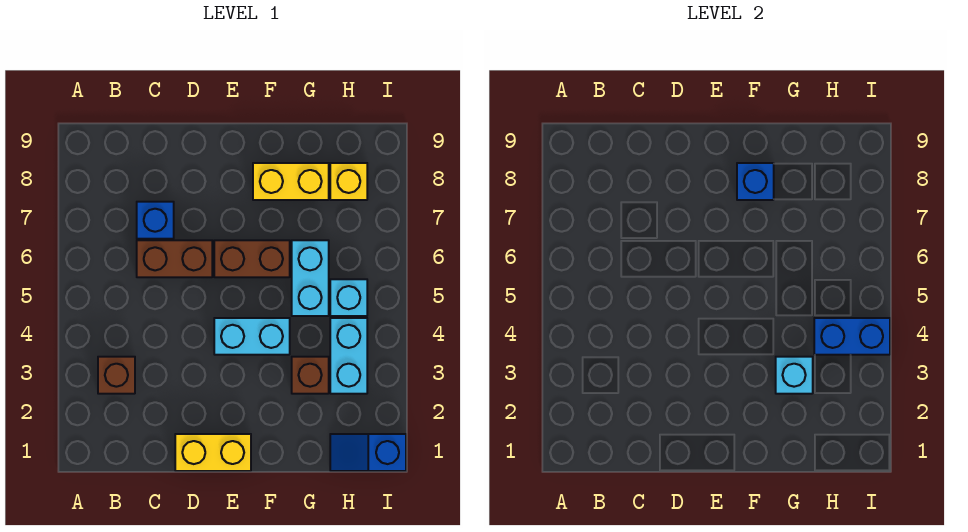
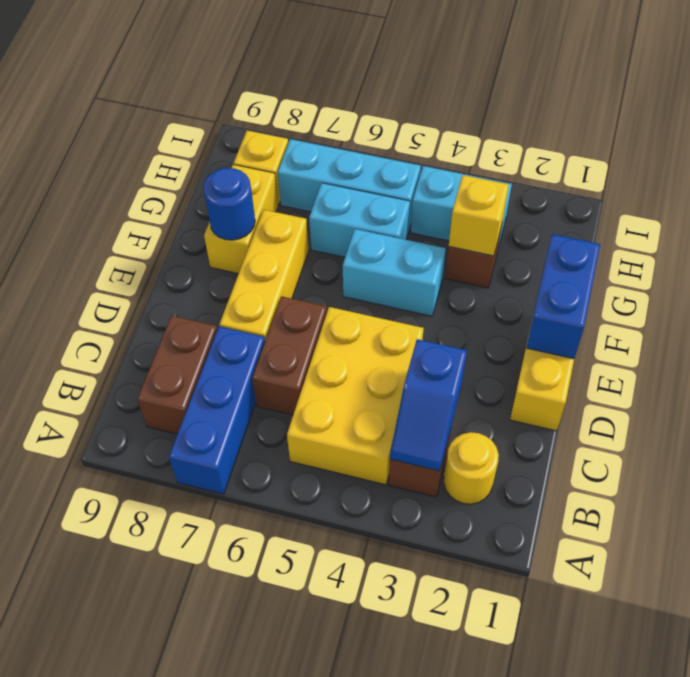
none -> yellow round brick B2 level 1
none -> yellow brick B4:D5 level 1
blue brick C7 level 1 -> blue brick A7:C7 level 1
none -> yellow brick D7:F7 level 1
cyan brick E4:F4 level 1 -> cyan brick F4:F5 level 1
brown brick E6:F6 level 1 -> brown brick B8:C8 level 1
blue brick F8 level 2 -> blue round brick F8 level 2
cyan brick G3 level 2 -> yellow brick G3 level 2
blue slope H1:I1 level 1 top I -> blue slope B3:C3 level 2 top C
blue brick H4:I4 level 2 -> blue brick E1:F1 level 2
cyan brick H5 level 1 -> cyan brick H5:H7 level 1

